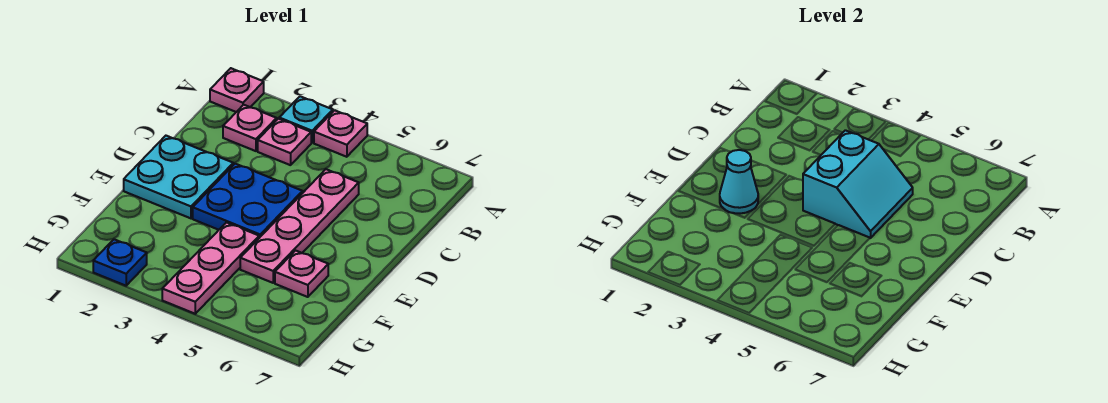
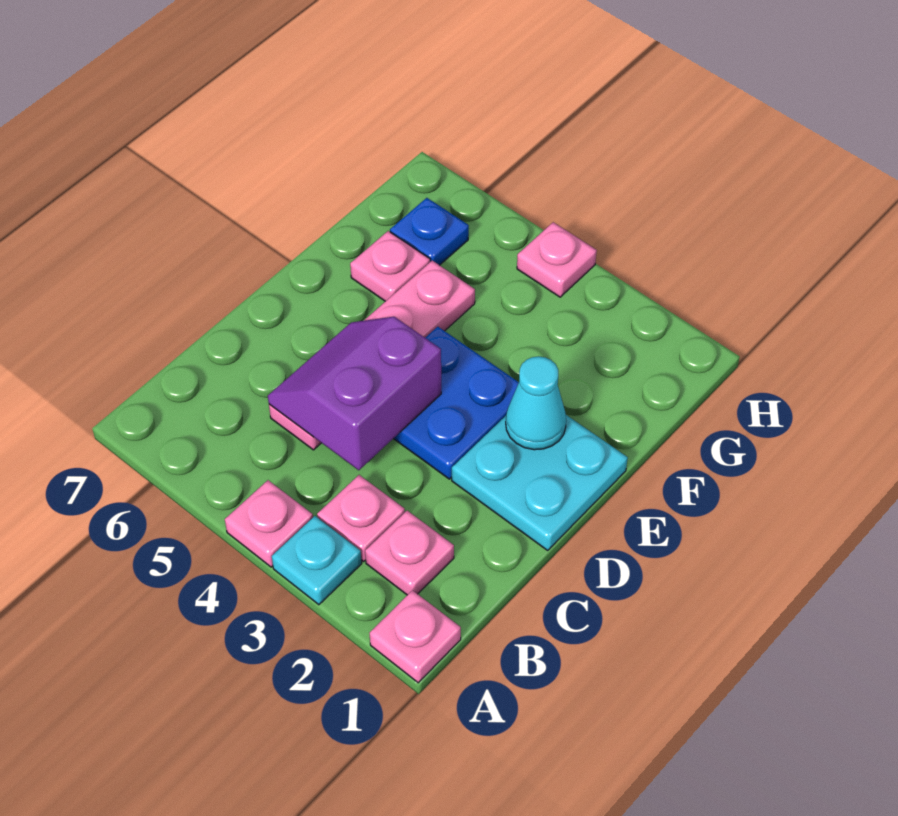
cyan slope C4:D5 level 2 top 4 -> purple slope C4:D5 level 2 top 4
pink plate F4:H4 level 1 -> pink plate H4 level 1
blue plate H2 level 1 -> blue plate G6 level 1

